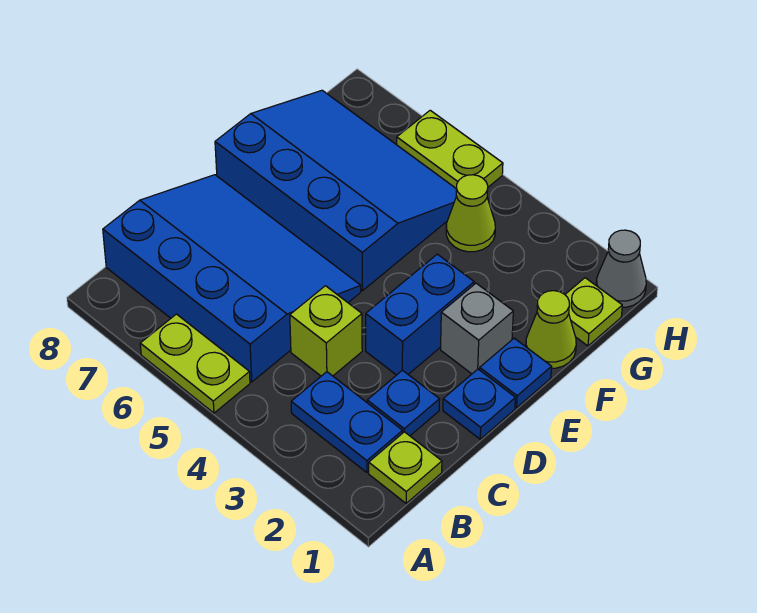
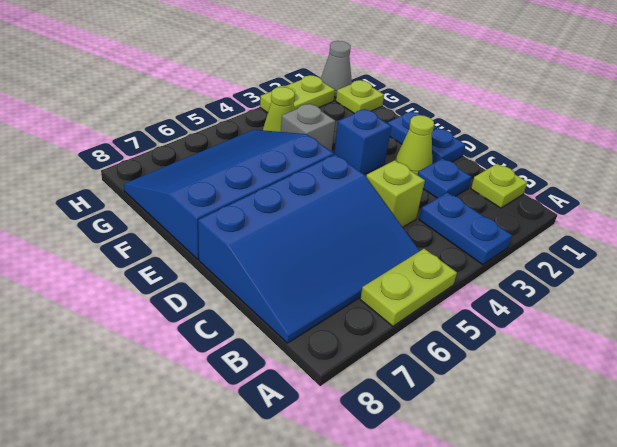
blue plate B2:B3 level 1 -> blue plate A3:B3 level 1
blue slope B5:D8 level 1 top B -> blue slope B5:D8 level 1 top D
blue brick D3:E3 level 1 -> blue brick E3 level 1
grey brick E2 level 1 -> grey brick F4 level 1
lime cone F1 level 1 -> lime cone D2 level 1
lime plate H5:H6 level 1 -> lime plate H2:H3 level 1

